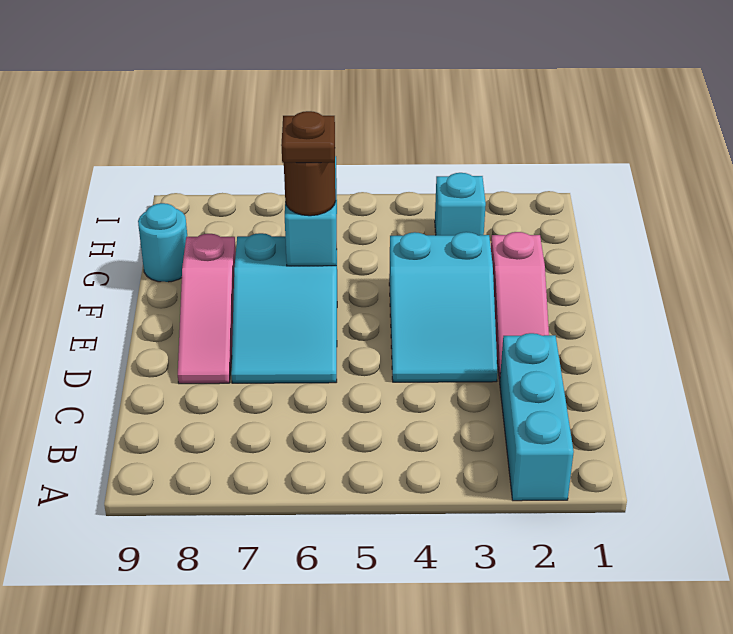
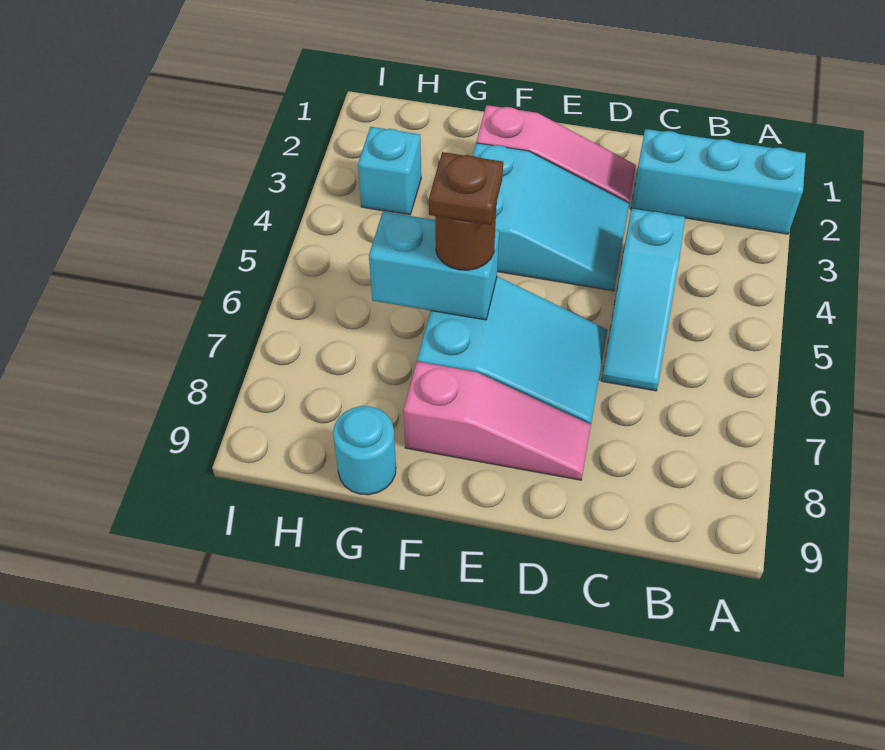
none -> cyan slope C4:C6 level 1 top 4

